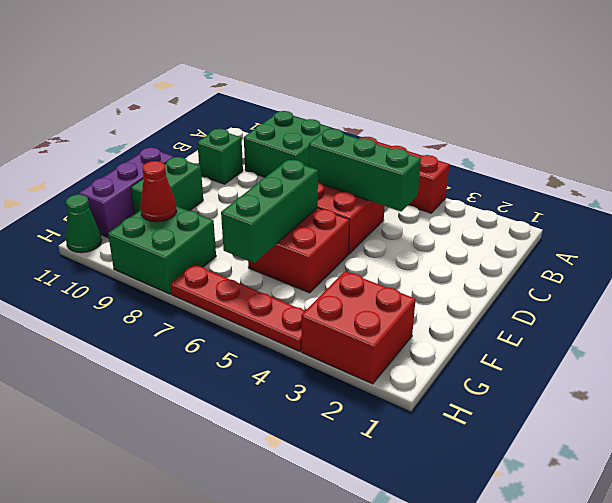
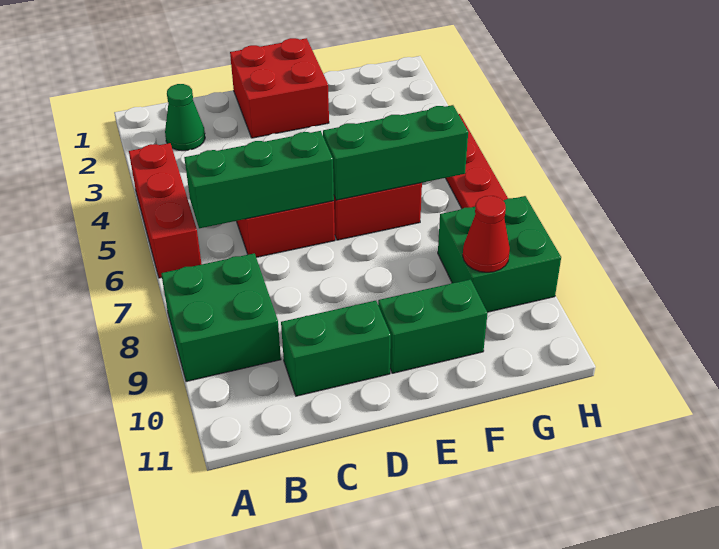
green brick C4:C6 level 2 -> green brick B6:D6 level 2
green brick C10 level 1 -> green brick C10:D10 level 1
purple brick E11:G11 level 1 -> none
red brick G2:H3 level 1 -> red brick D1:E2 level 1
green cone H11 level 1 -> green cone B2 level 1

